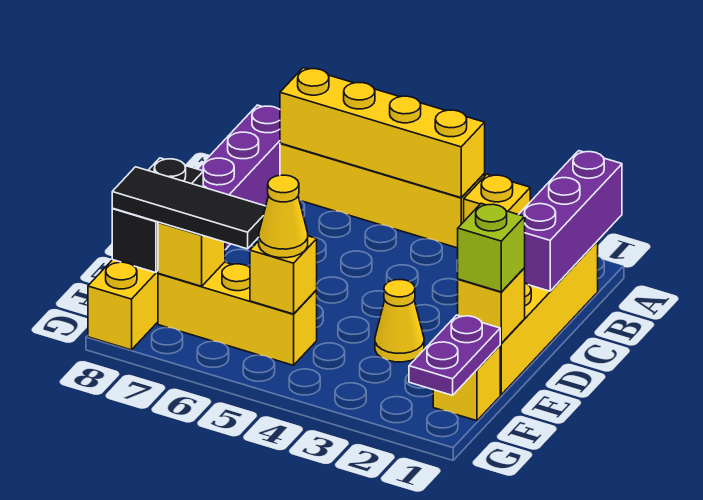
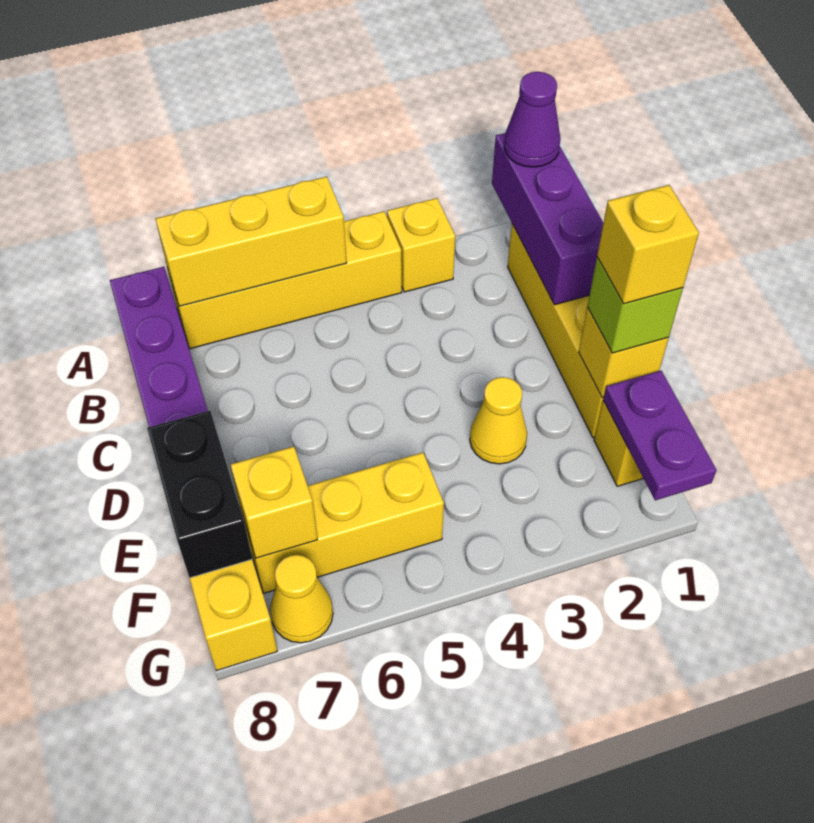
none -> purple cone A1 level 3
yellow brick A4:A7 level 2 -> yellow brick A5:A7 level 2
yellow brick F5 level 2 -> yellow brick E1 level 4
yellow cone F5 level 3 -> yellow cone G7 level 1
black tile F6:F8 level 3 -> none

